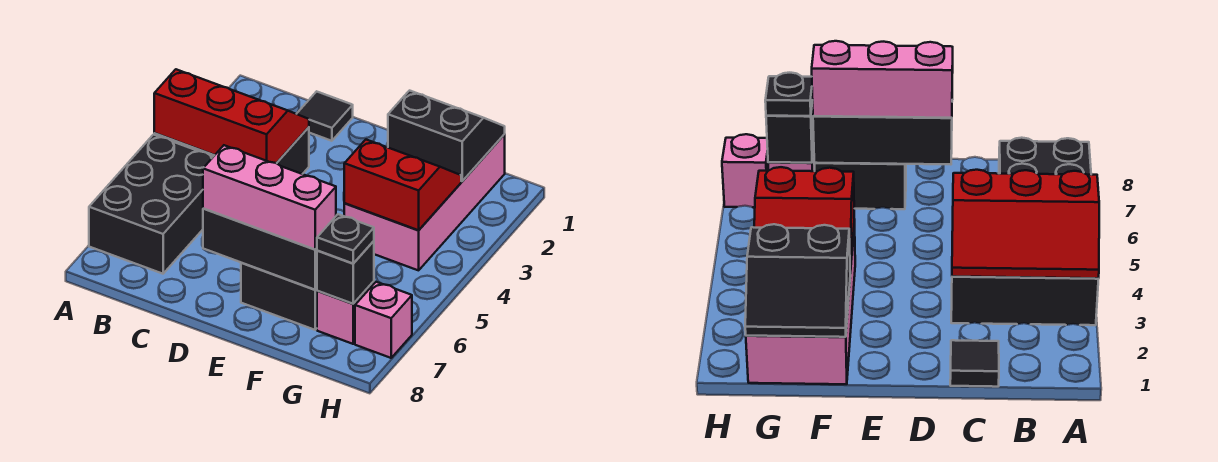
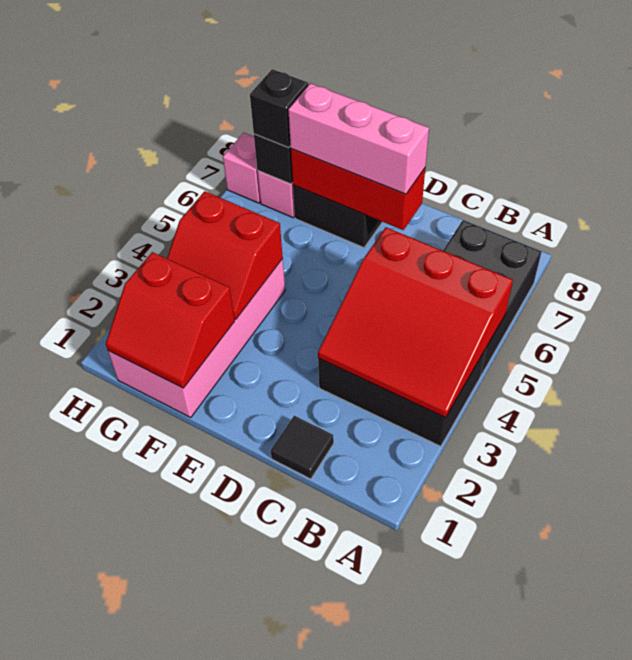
red slope A3:C4 level 2 top 4 -> red slope A3:C5 level 2 top 5
black brick D7:F7 level 2 -> red brick D7:F7 level 2
black slope F1:G2 level 2 top 2 -> red slope F1:G2 level 2 top 2
black plate G7 level 3 -> black brick G7 level 3

